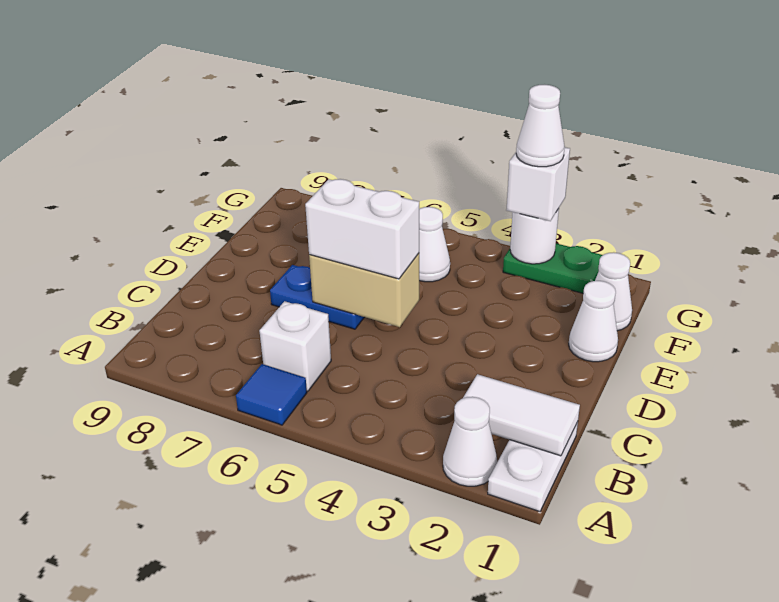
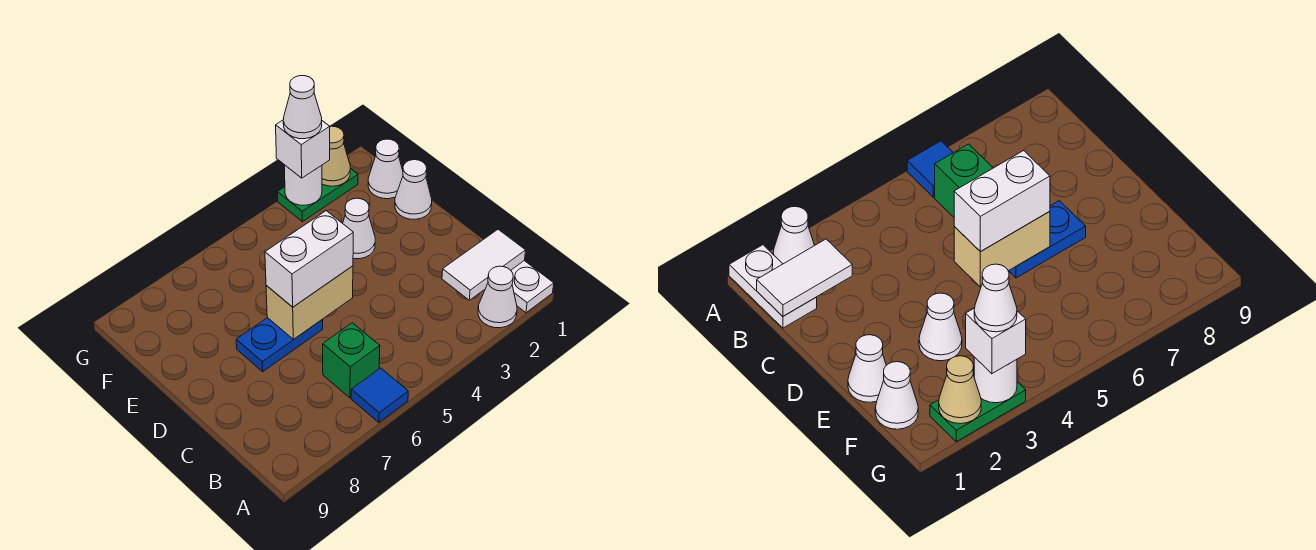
white brick B6 level 1 -> green brick B6 level 1
white cone F5 level 1 -> white cone E3 level 1
none -> tan cone G2 level 2

